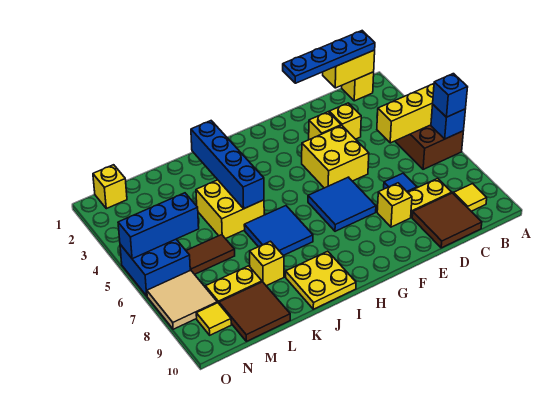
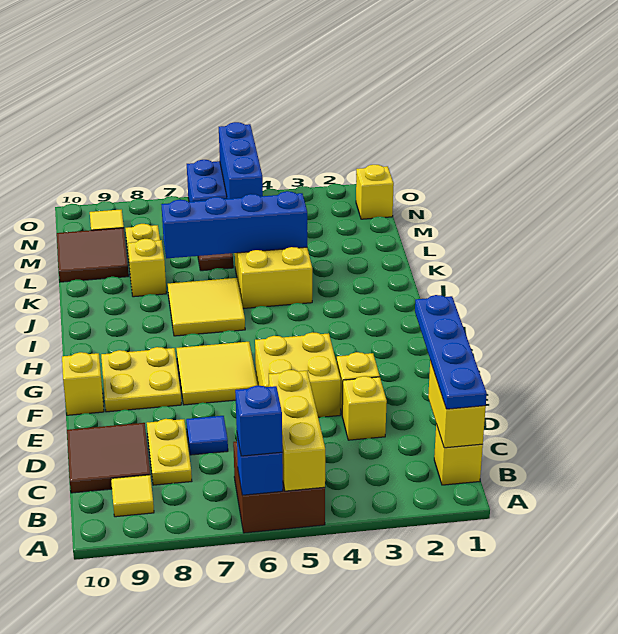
yellow brick E8 level 1 -> yellow brick F10 level 1
blue tile F6:G7 level 1 -> yellow tile F6:G7 level 1
blue tile I6:J7 level 1 -> yellow tile I6:J7 level 1
yellow plate I9:J10 level 1 -> yellow plate F8:G9 level 1
blue brick J2:J5 level 2 -> blue brick K4:K7 level 2
tan tile N7:O8 level 1 -> none

